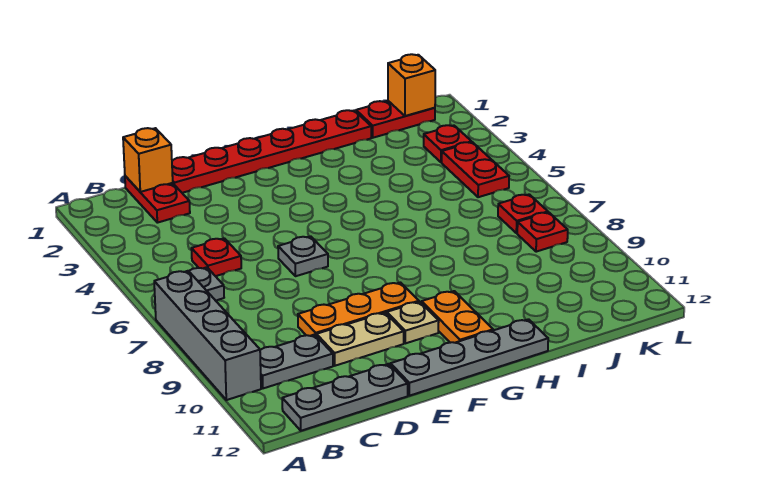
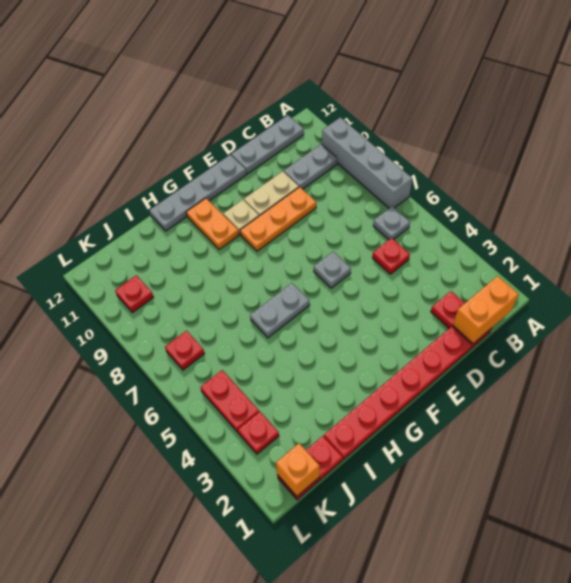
orange brick C1 level 2 -> orange brick B1:C1 level 2
none -> grey plate G6:H6 level 1
red plate K8 level 1 -> red plate K10 level 1

